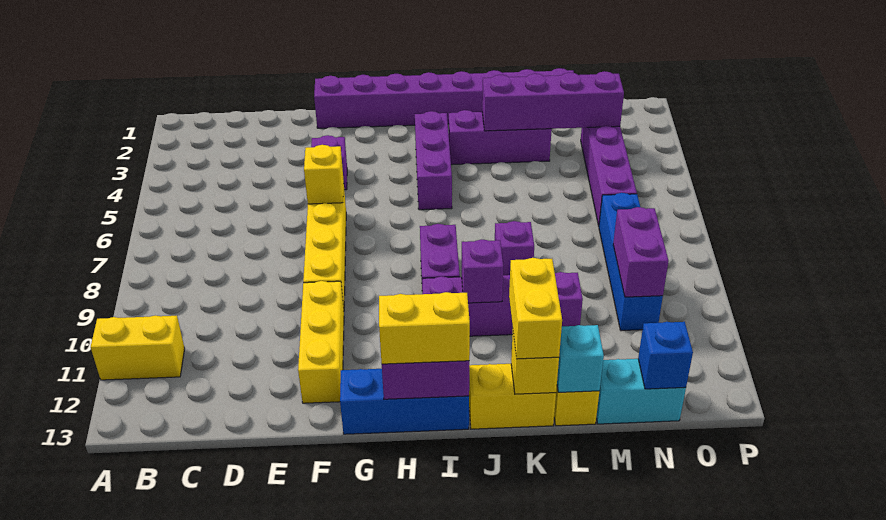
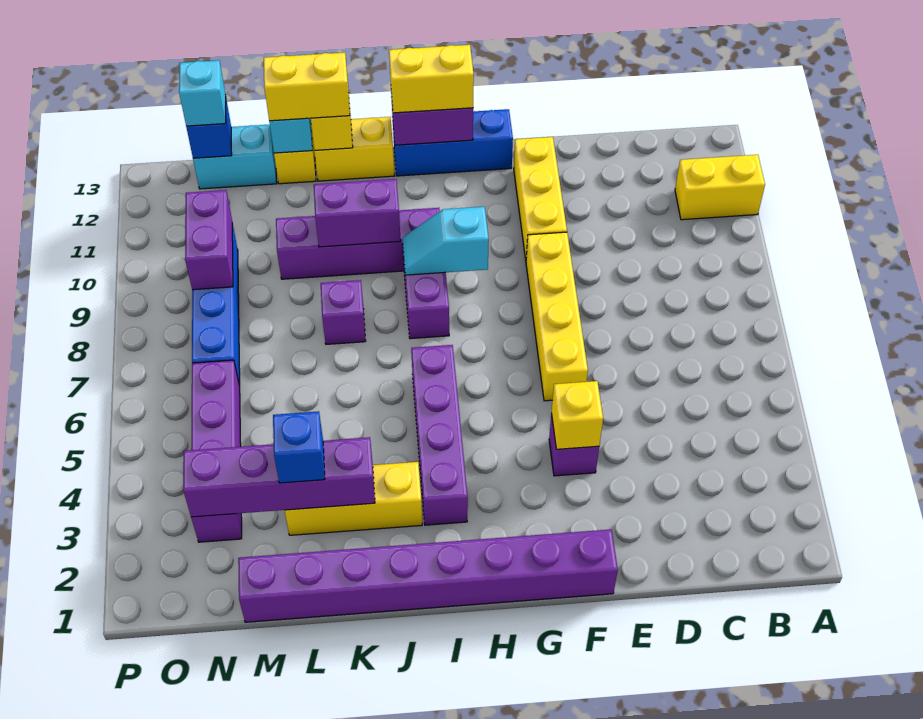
yellow brick F6 level 2 -> yellow brick F4 level 2
none -> cyan slope H9:I9 level 2 top H
purple brick I3:I5 level 1 -> purple brick I3:I6 level 1
purple brick J3:L3 level 1 -> yellow brick J3:L3 level 1
purple brick J10 level 2 -> purple brick J10:K10 level 2
yellow brick K12:K13 level 3 -> yellow brick K13:L13 level 3
none -> blue brick L3 level 3
none -> cyan brick N13 level 3

